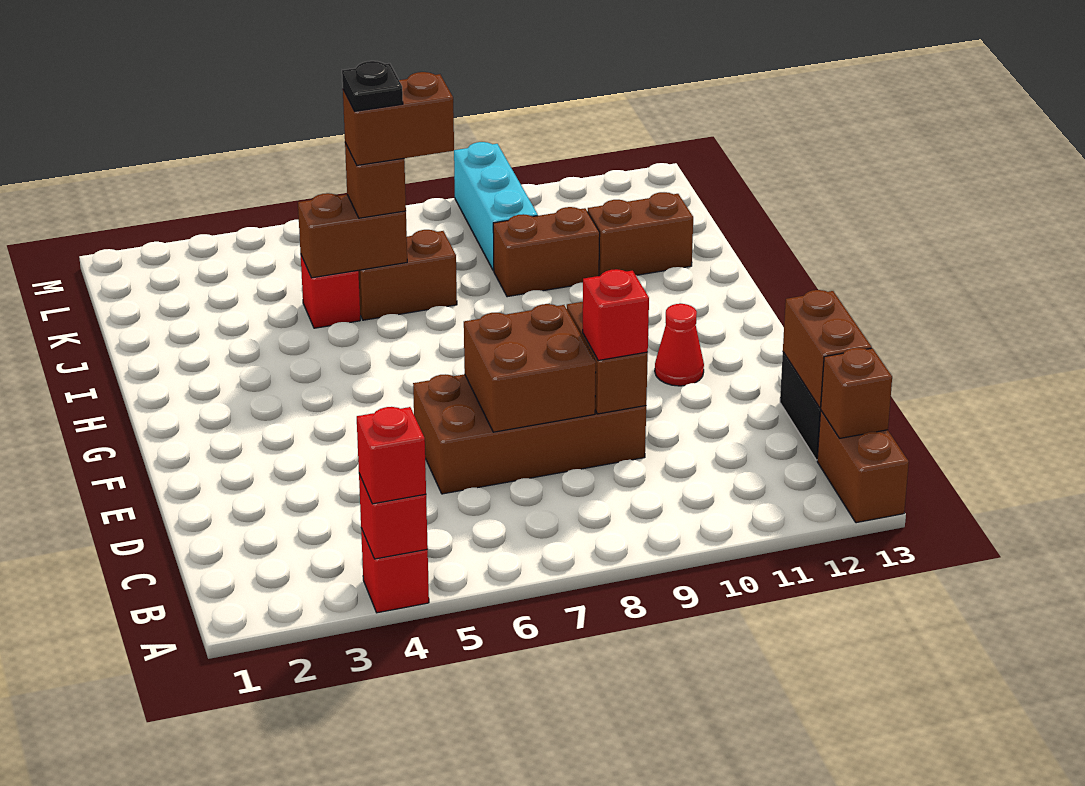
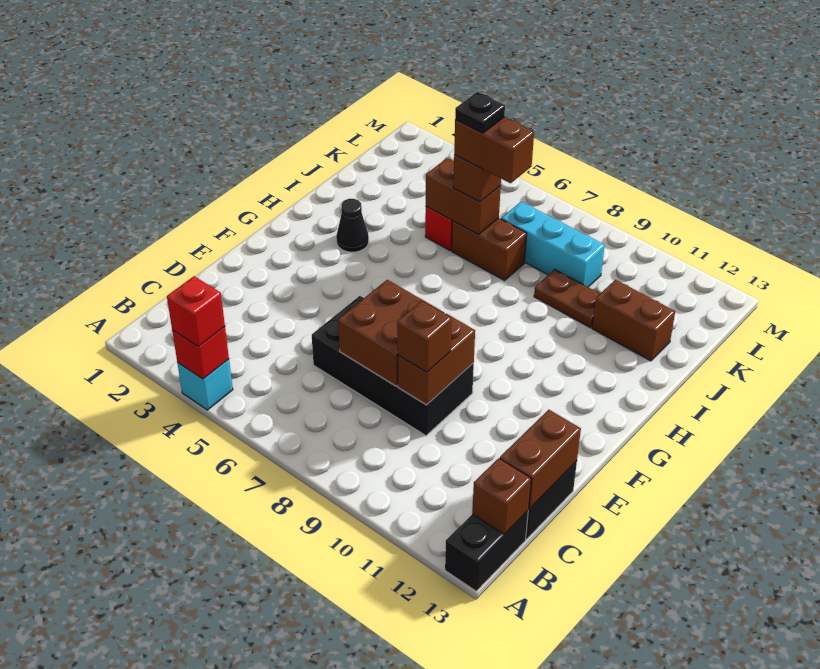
red brick A4 level 1 -> cyan brick A4 level 1
brown brick A13:B13 level 1 -> black brick A13:B13 level 1
brown brick D6:E9 level 1 -> black brick D6:E9 level 1
red brick D9 level 3 -> brown brick D9 level 3
red cone F11 level 1 -> none
none -> black cone H3 level 1
brown brick J9:J10 level 1 -> brown plate J9:J10 level 1
cyan brick K9:M9 level 1 -> cyan brick K7:K9 level 1

